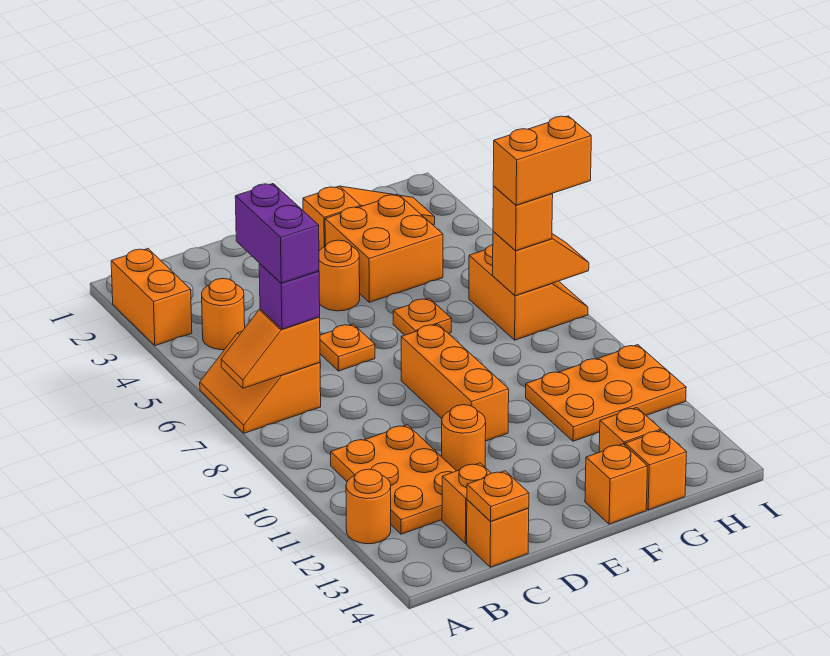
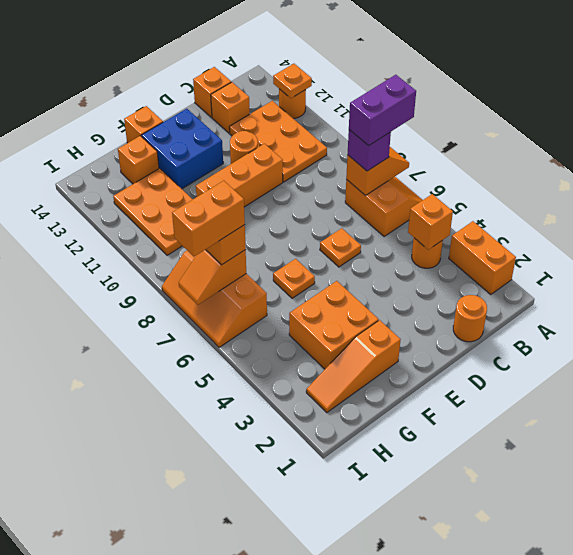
purple brick B6:B7 level 4 -> purple brick A7:B7 level 4
orange plate C14 level 2 -> orange plate A12 level 2
orange round brick E4 level 1 -> orange round brick C1 level 1
orange brick E8:E10 level 1 -> orange brick D10:F10 level 1
none -> blue brick E12:F13 level 1
orange plate G10:I11 level 1 -> orange plate G10:H12 level 1
orange brick G14 level 1 -> orange brick B4 level 2
orange slope H6:I7 level 1 top H -> orange slope H6:I8 level 1 top H

